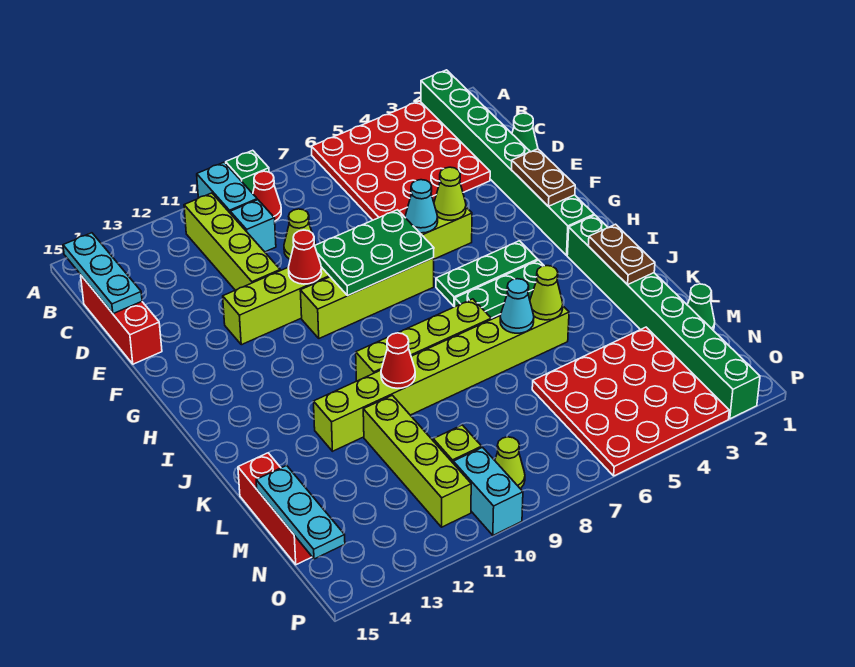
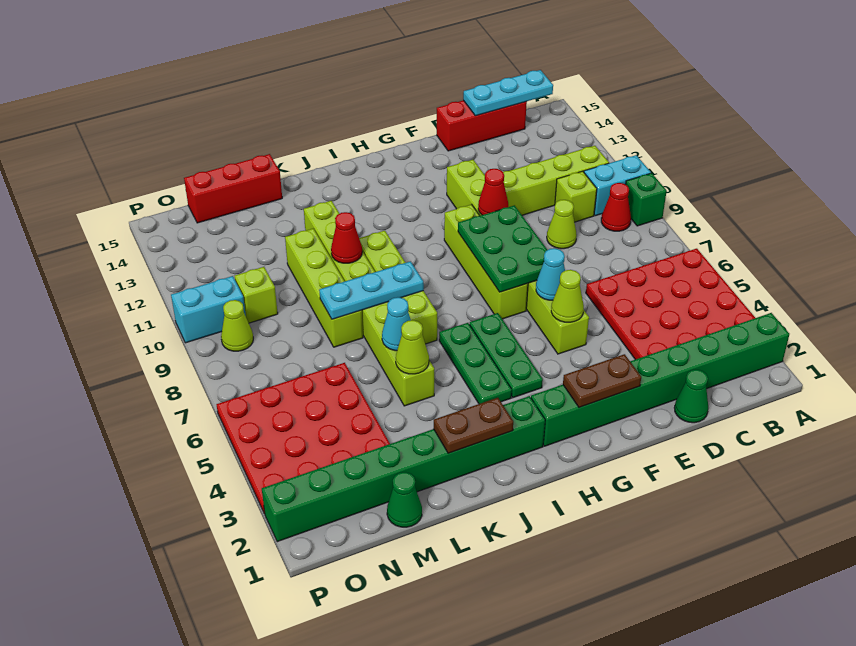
cyan brick C10 level 1 -> lime brick C10 level 1
lime brick L11:O11 level 1 -> lime brick L8:L11 level 1
cyan plate M15:O15 level 2 -> cyan plate J8:L8 level 2

